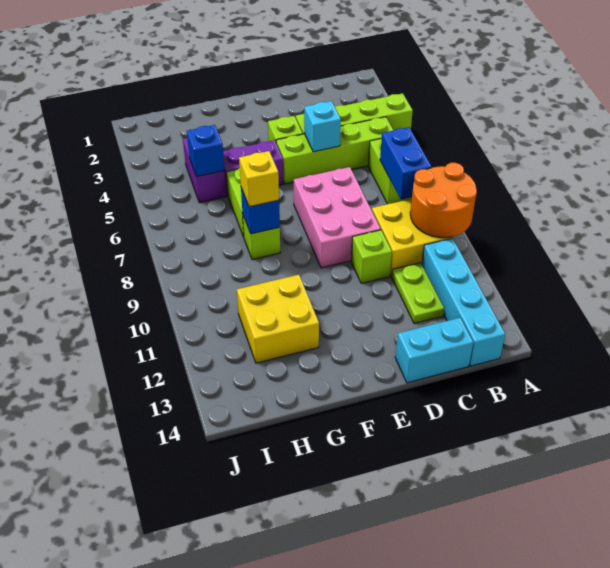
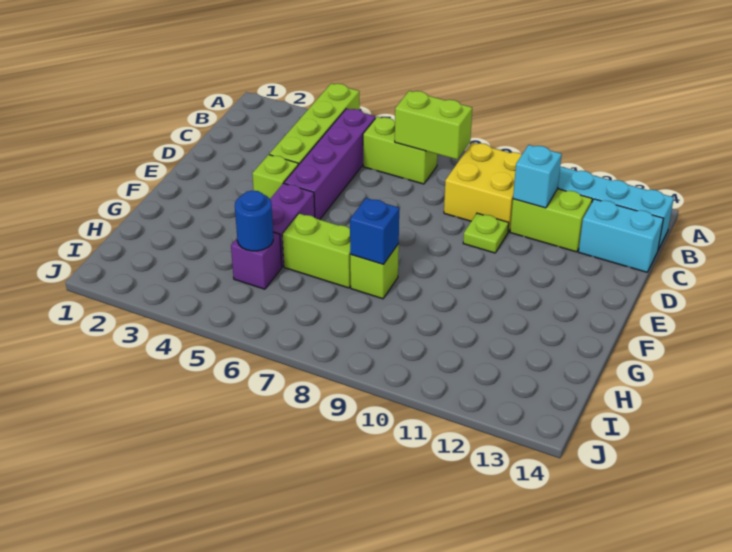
orange round brick A9:B10 level 2 -> none
lime brick B5:E5 level 1 -> purple brick B5:E5 level 1
blue brick B7:B8 level 2 -> lime brick B7:B8 level 2
lime plate C11:C12 level 1 -> lime brick C11:C12 level 1
cyan brick C14:D14 level 1 -> cyan brick C13:C14 level 1
cyan brick D5 level 2 -> cyan brick C11 level 2
pink brick D7:E9 level 1 -> none
lime brick D10 level 1 -> lime plate D10 level 1
yellow brick G8 level 3 -> none
yellow brick G11:H12 level 1 -> none
purple brick H4:H5 level 1 -> purple brick H5 level 1
blue brick H5 level 2 -> blue round brick H5 level 2

